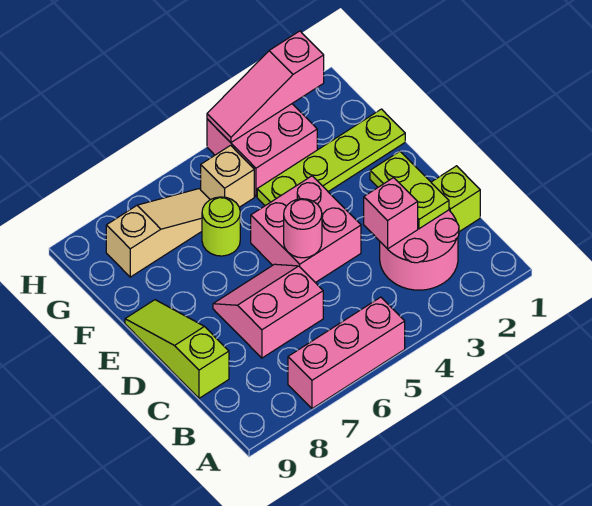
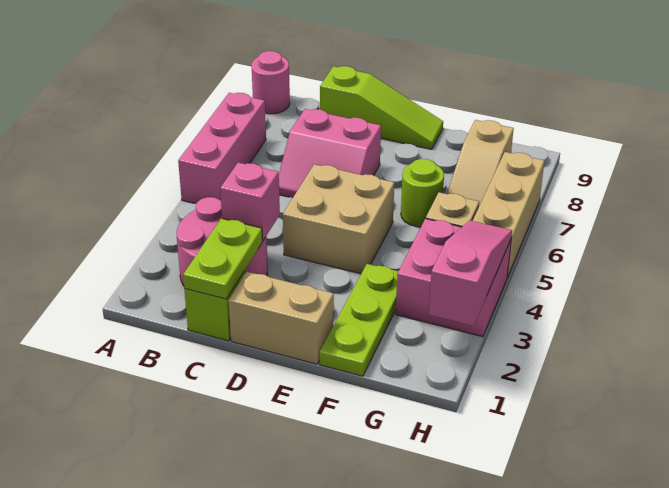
lime plate C2:D2 level 2 -> lime plate C1:C2 level 2
pink slope C6:D7 level 1 top C -> pink slope C6:D7 level 1 top 7
none -> tan brick D1:E1 level 1
pink brick D4:E5 level 1 -> tan brick D4:E5 level 1
pink round brick D5 level 2 -> pink round brick A9 level 1
lime plate F1:F4 level 1 -> lime plate F1:F3 level 1
none -> tan brick H5:H7 level 1

